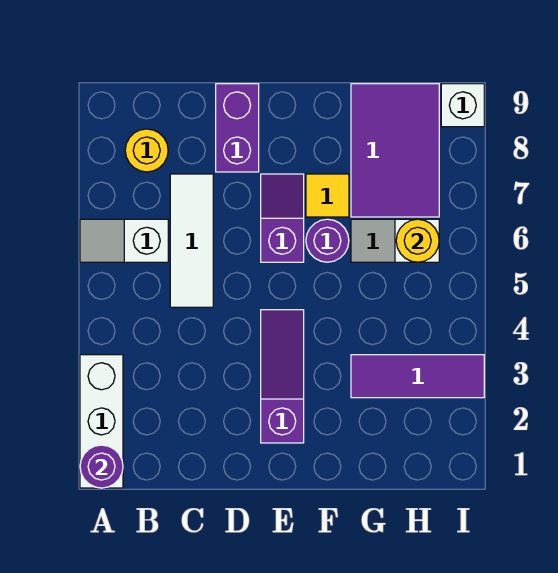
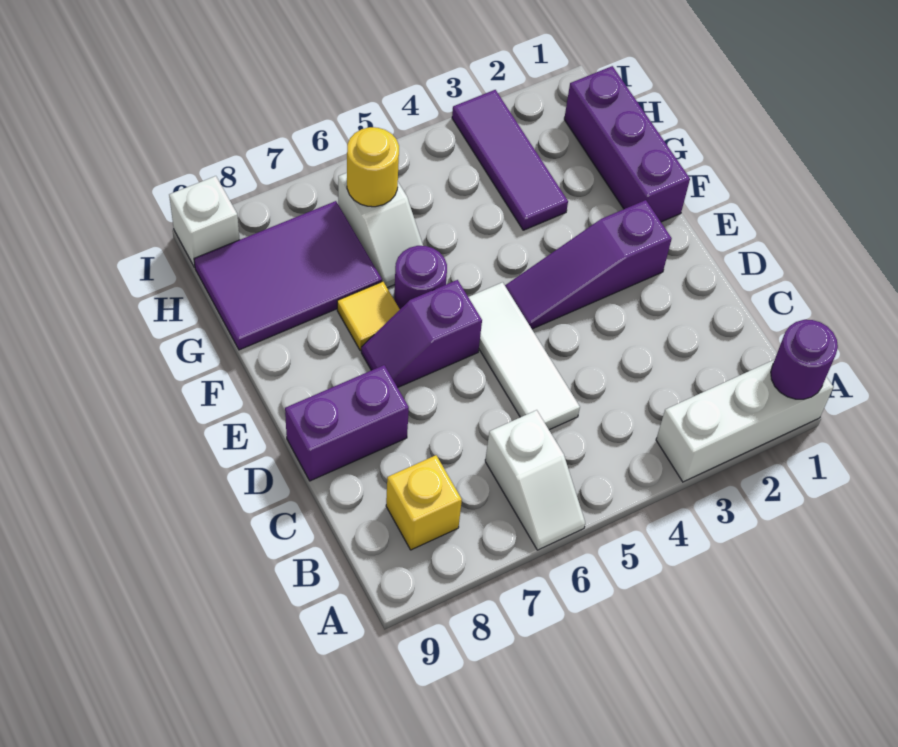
yellow round brick B8 level 1 -> yellow brick B8 level 1
white tile C5:C7 level 1 -> white tile C5:E5 level 1
none -> purple brick F1:H1 level 1

